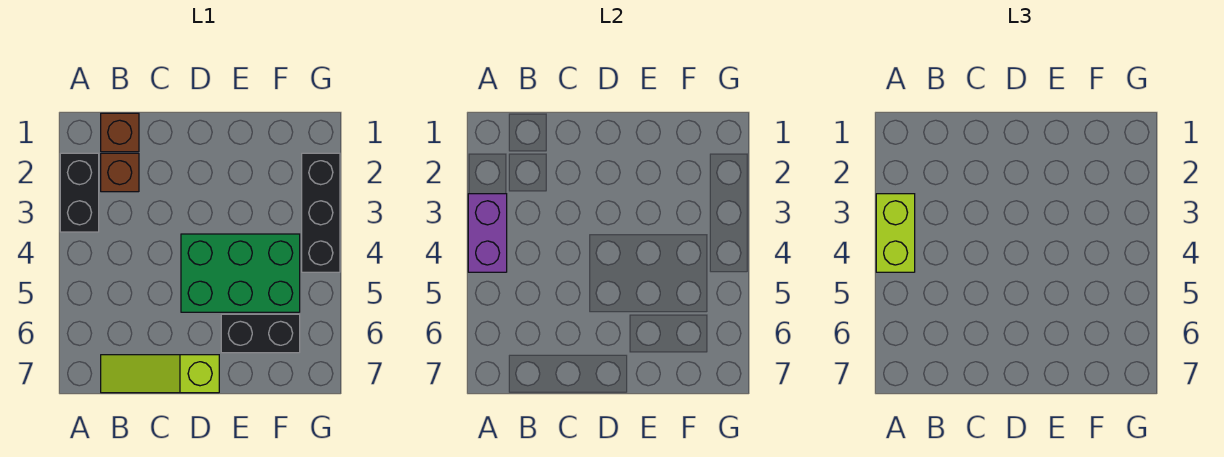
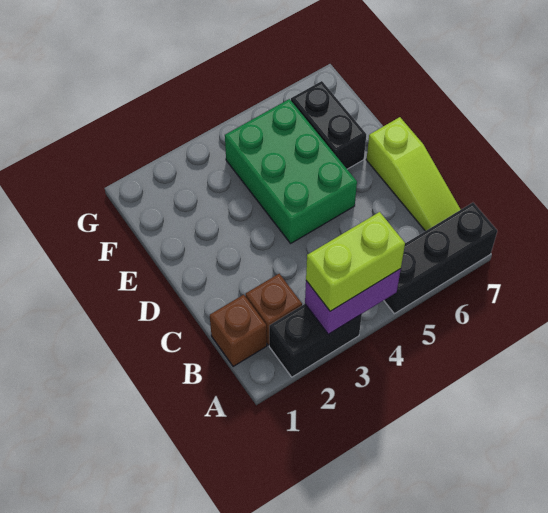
black brick G2:G4 level 1 -> black brick A5:A7 level 1

